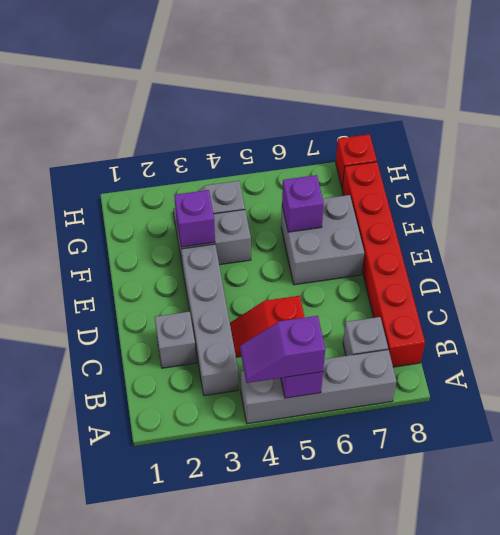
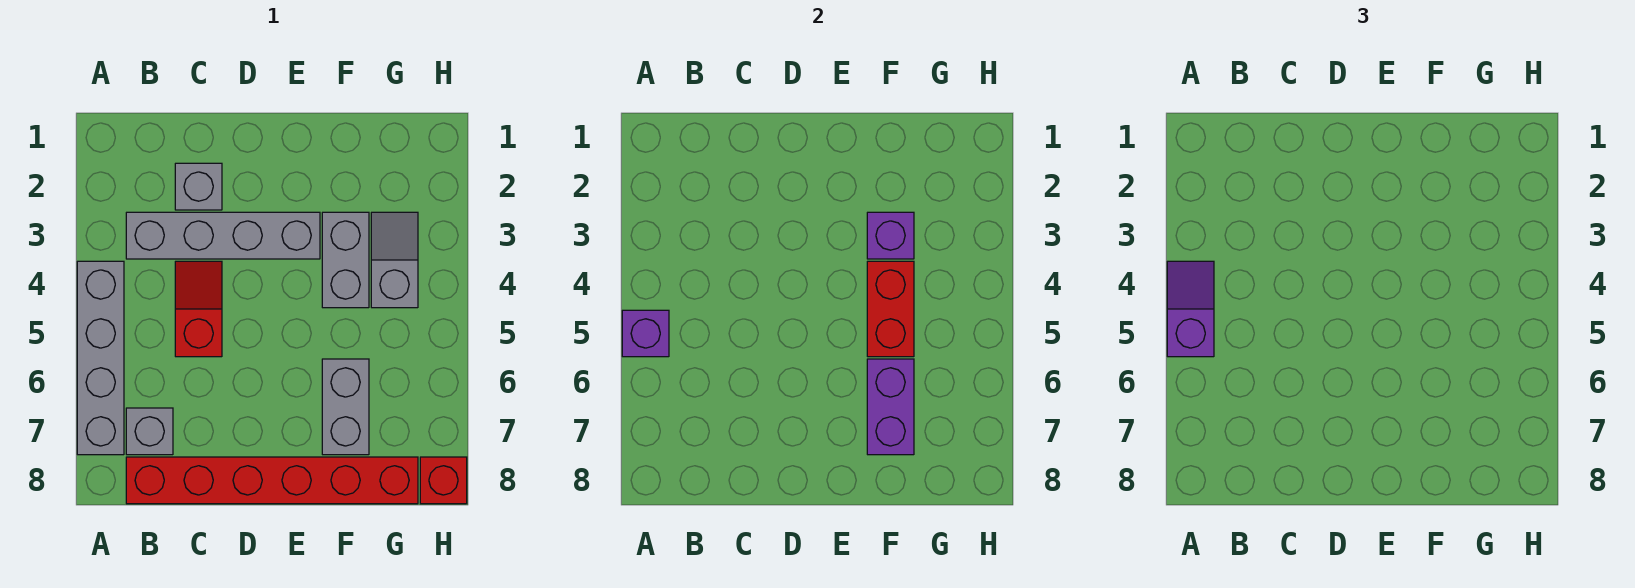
grey brick E6:F7 level 1 -> grey brick F6:F7 level 1
none -> red brick F4:F5 level 2
purple brick F6 level 2 -> purple brick F6:F7 level 2

